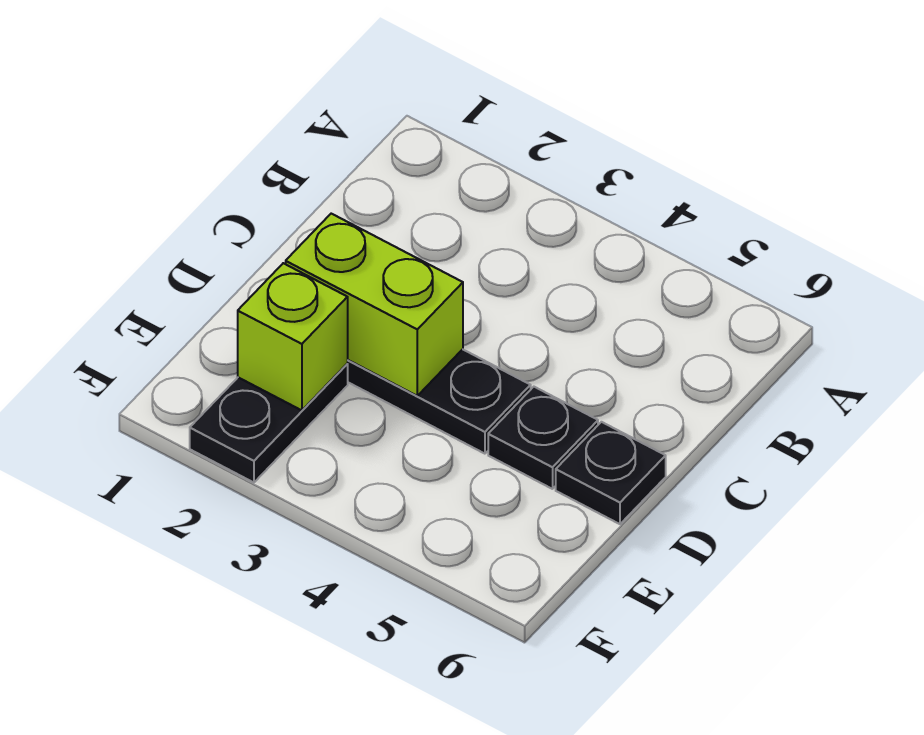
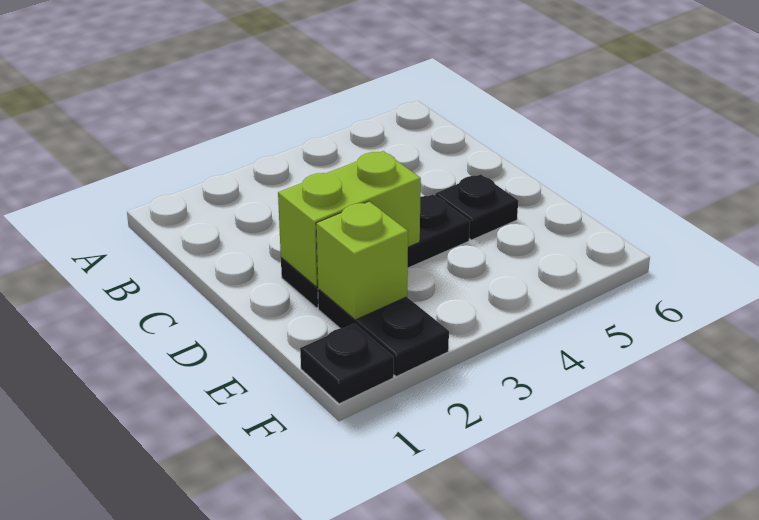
black plate D6 level 1 -> black plate F1 level 1

